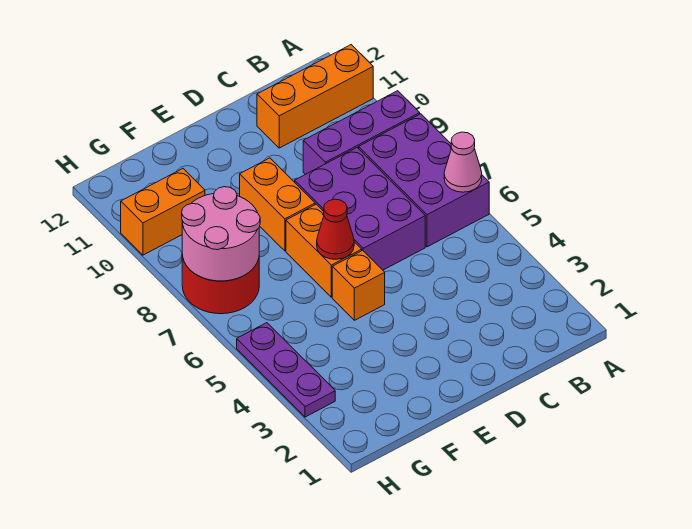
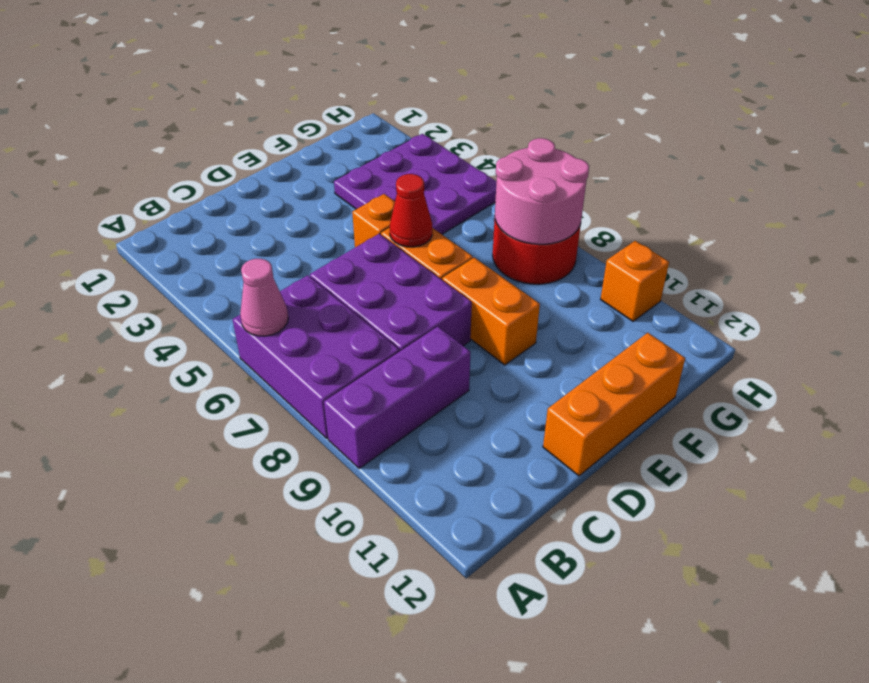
orange brick A11:C11 level 1 -> orange brick D12:F12 level 1
orange brick G10:H10 level 1 -> orange brick H10 level 1
purple plate H3:H5 level 1 -> purple plate F3:H5 level 1

